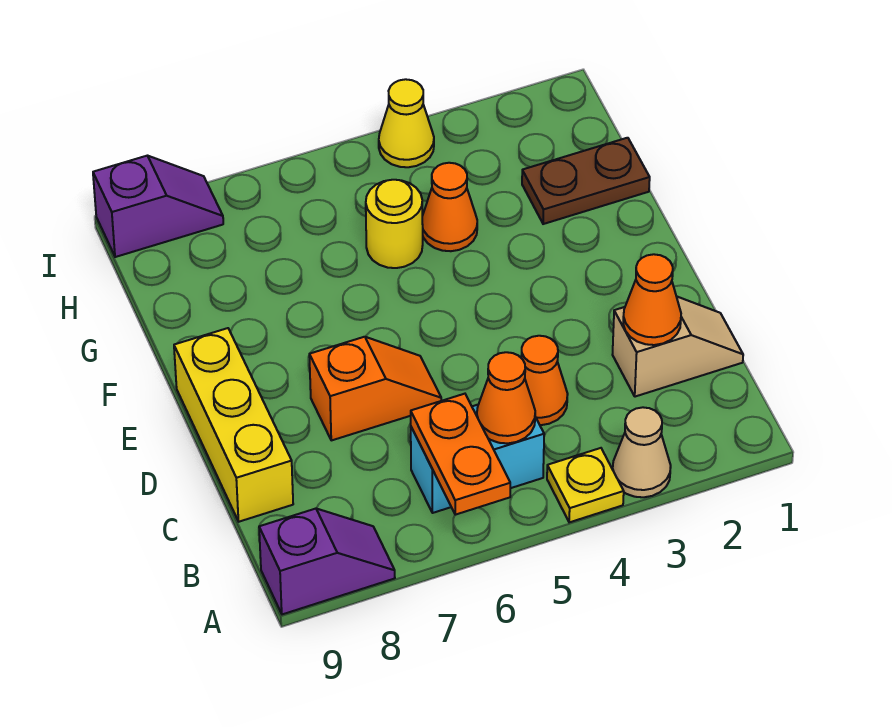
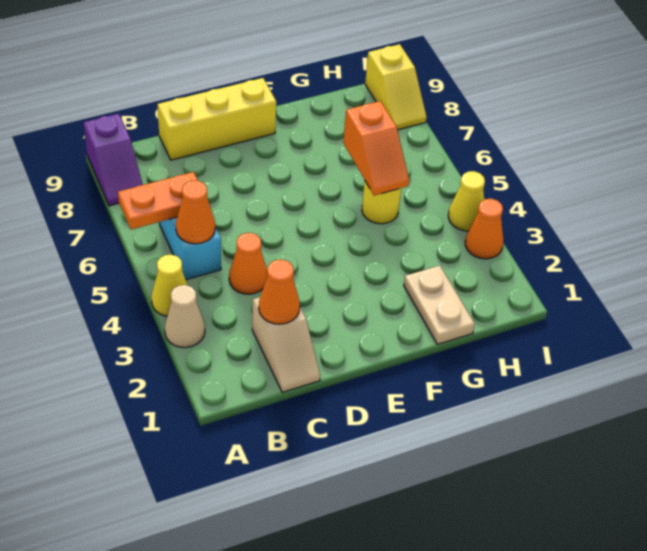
yellow plate A4 level 1 -> yellow cone A4 level 1
orange slope D6:D7 level 1 top 7 -> orange slope G5:G6 level 2 top 6
brown plate G1:G2 level 1 -> tan plate G1:G2 level 1
orange cone G4 level 1 -> orange cone I3 level 1
purple slope I8:I9 level 1 top 9 -> yellow slope I8:I9 level 1 top 9

